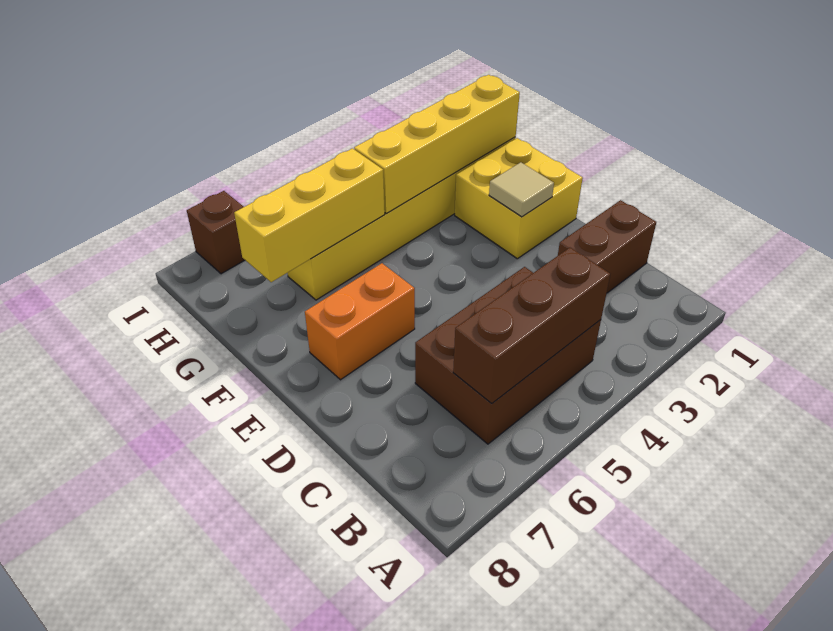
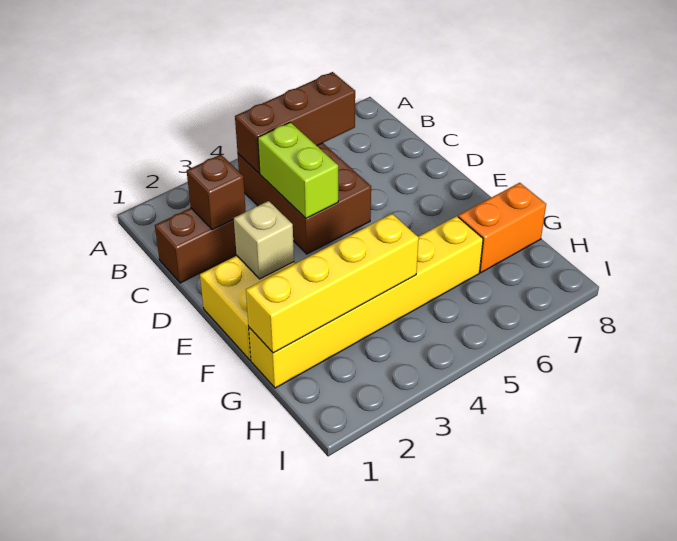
brown brick B4:C6 level 1 -> brown brick B4:D5 level 1
none -> lime brick C4:D4 level 2
tan tile E2 level 2 -> tan brick E2 level 2
orange brick E6:E7 level 1 -> orange brick G7:G8 level 1
yellow brick G5:G7 level 2 -> none
brown brick I7 level 1 -> brown brick C2 level 2

